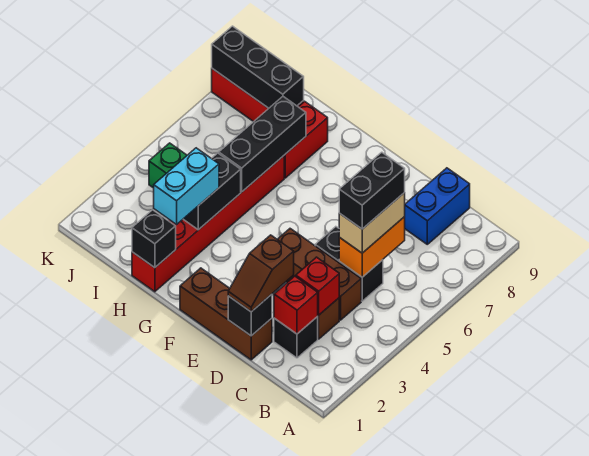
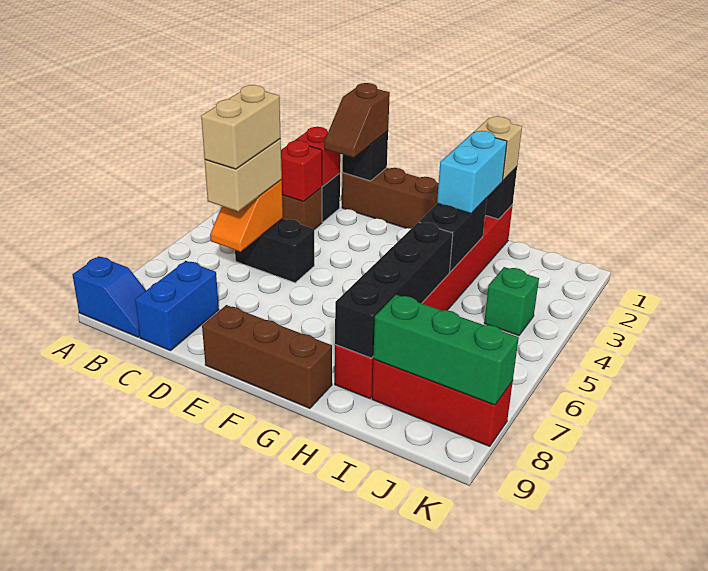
none -> blue slope A9:B9 level 1 top A
brown brick C4:E4 level 1 -> brown brick E9:G9 level 1
orange brick C5:C6 level 2 -> orange slope C5:C6 level 2 top 5
black brick C5:C6 level 4 -> tan brick C5:C6 level 4
brown slope D1:D2 level 3 top 2 -> brown slope D1:D2 level 3 top 1
none -> tan brick H1 level 3
black brick H5:H7 level 2 -> black brick H5:H8 level 2
black brick I8:K8 level 2 -> green brick I8:K8 level 2

